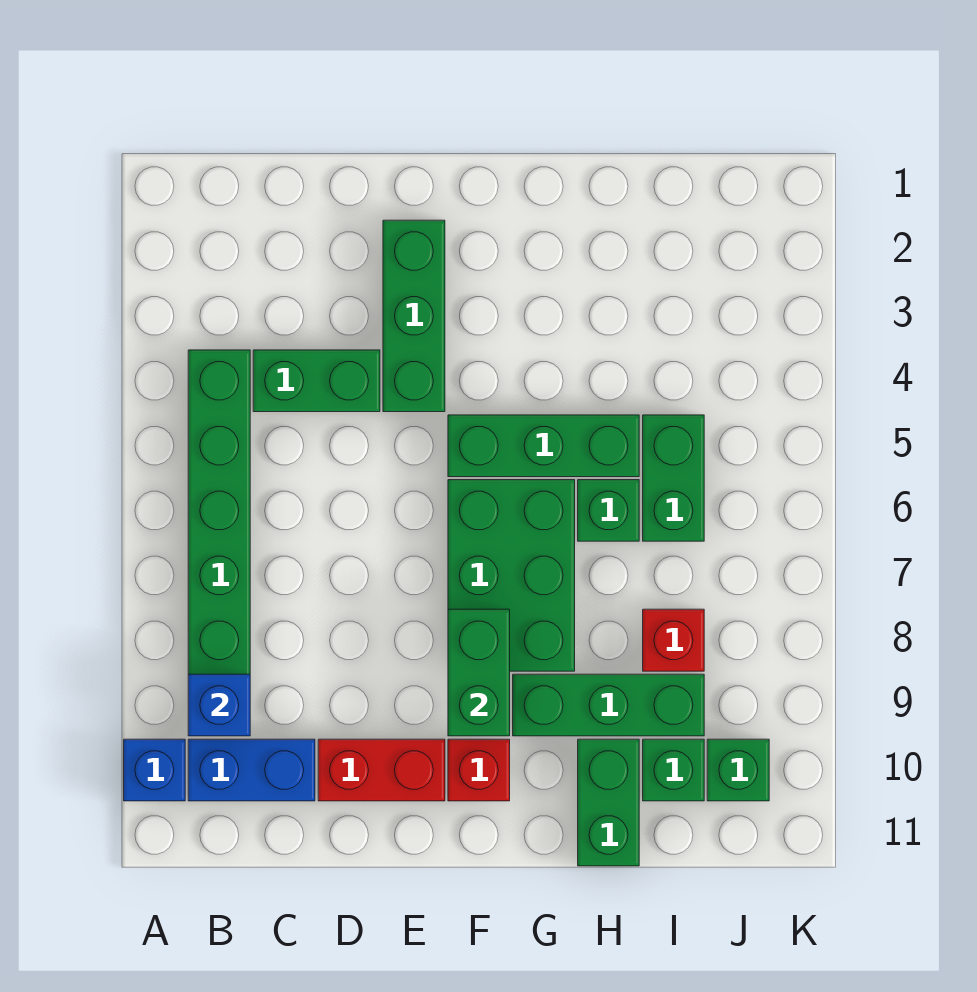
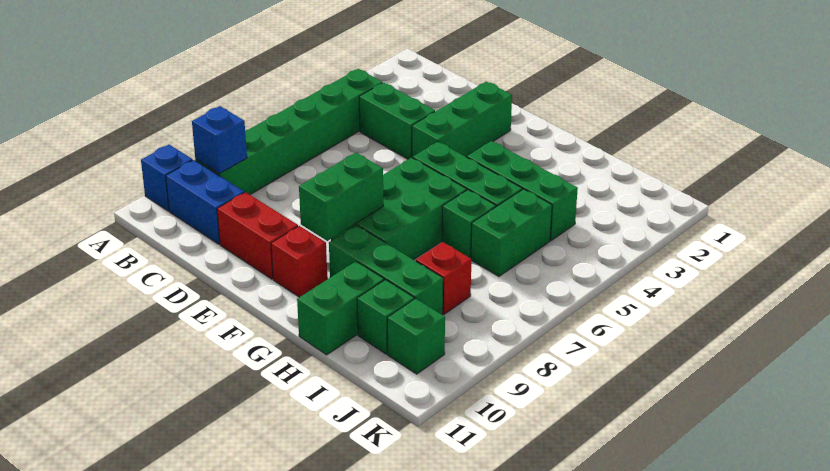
none -> green brick G4:I4 level 1

